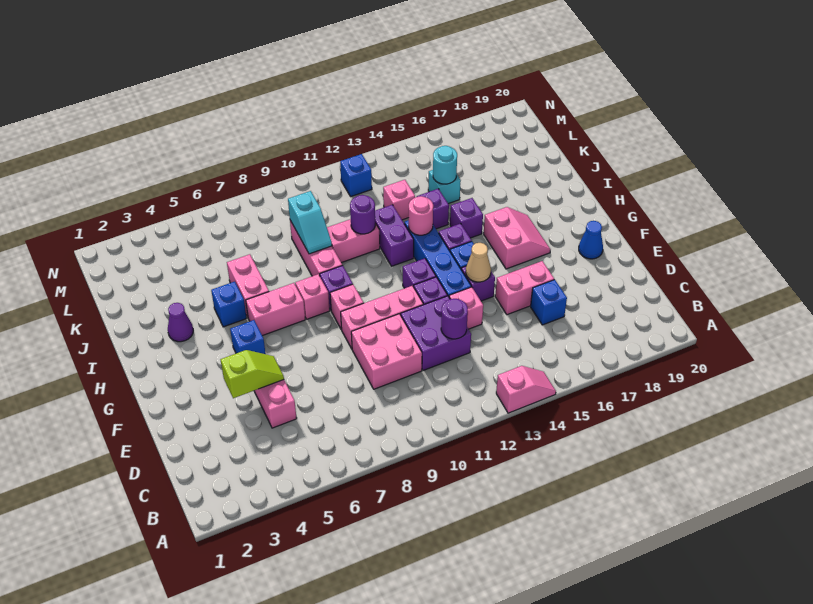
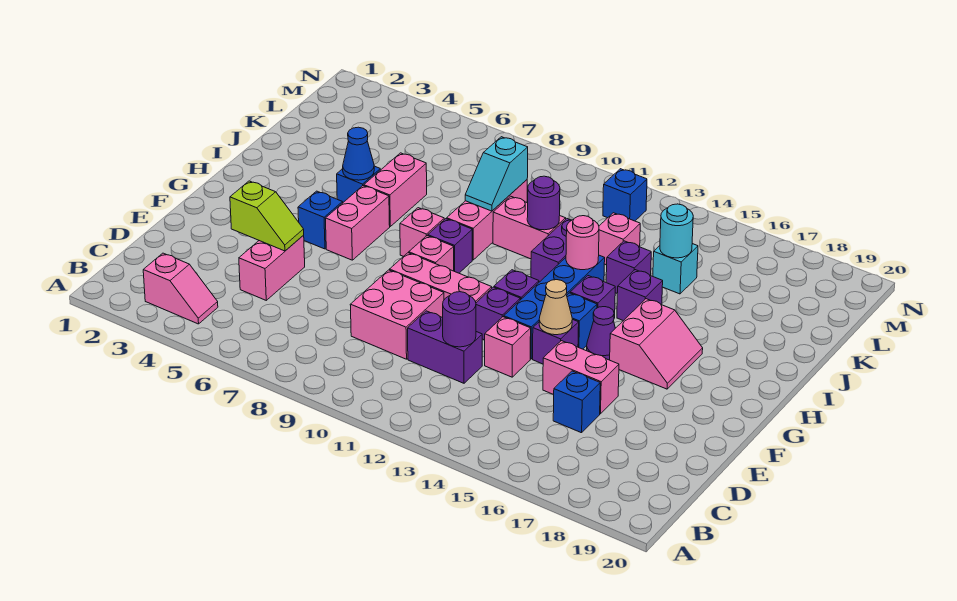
pink slope A13:A14 level 1 top 13 -> pink slope B3:B4 level 1 top 3
purple brick D11:E12 level 1 -> purple brick D11:D12 level 1
blue cone F19 level 1 -> blue cone I5 level 2
pink brick H6:H7 level 1 -> pink brick G6:H6 level 1
purple cone I3 level 1 -> purple cone G15 level 1

